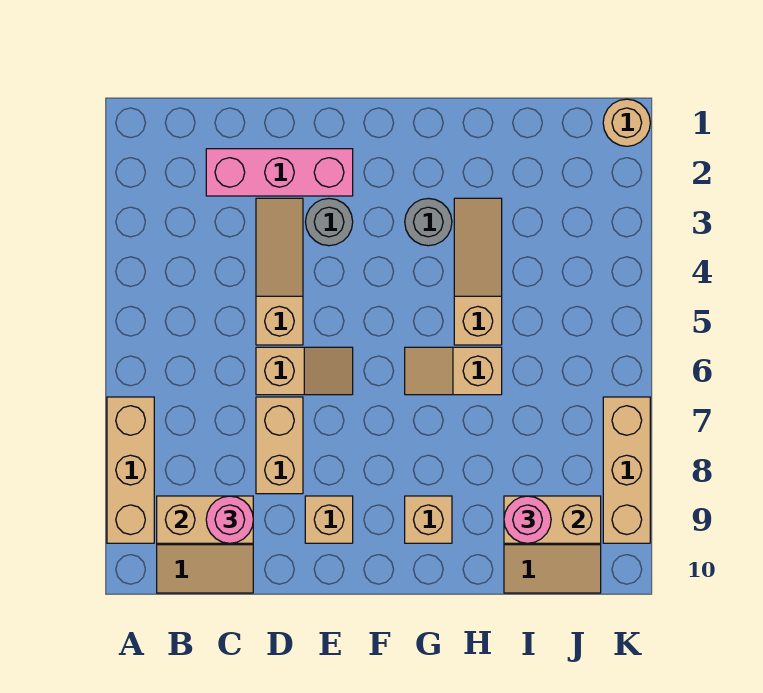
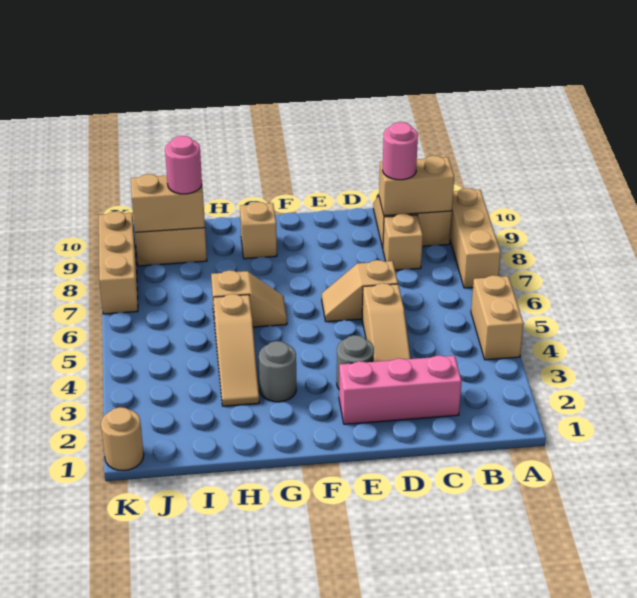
tan brick D7:D8 level 1 -> tan brick A4:A5 level 1
tan brick E9 level 1 -> tan brick C8 level 1

